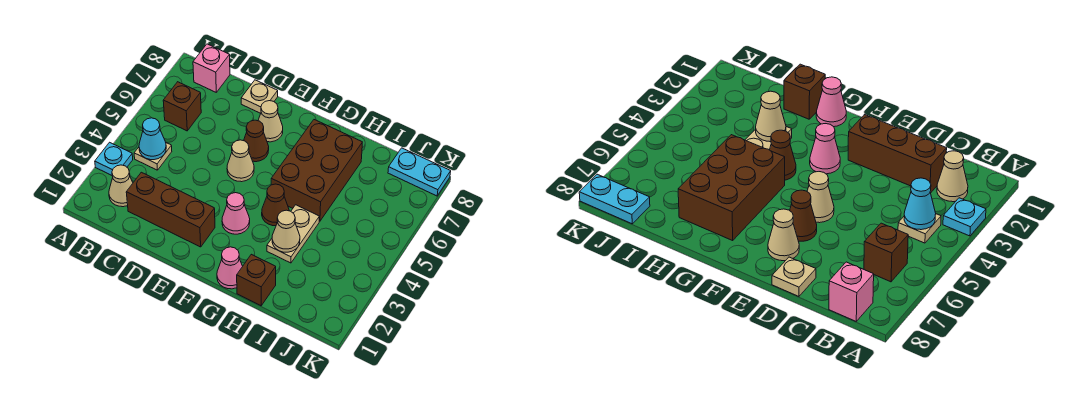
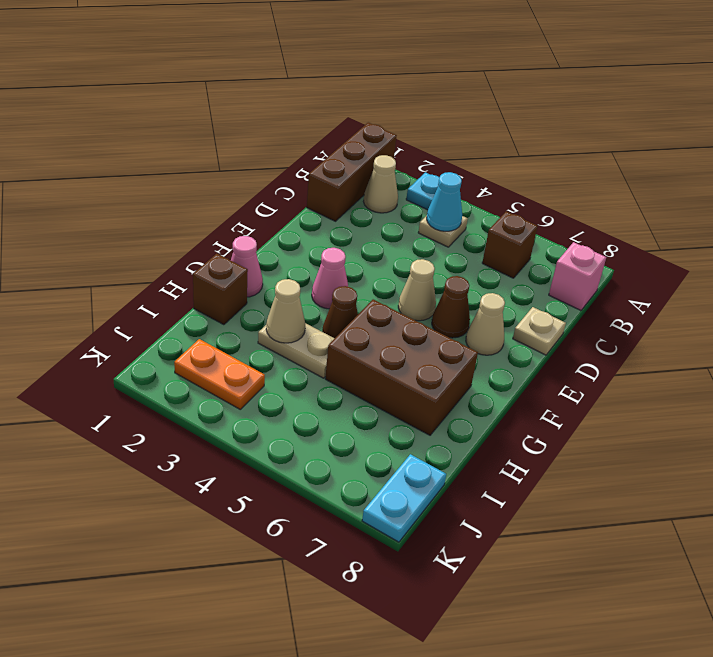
brown brick C2:E2 level 1 -> brown brick A1:C1 level 1
none -> orange plate J2:J3 level 1

